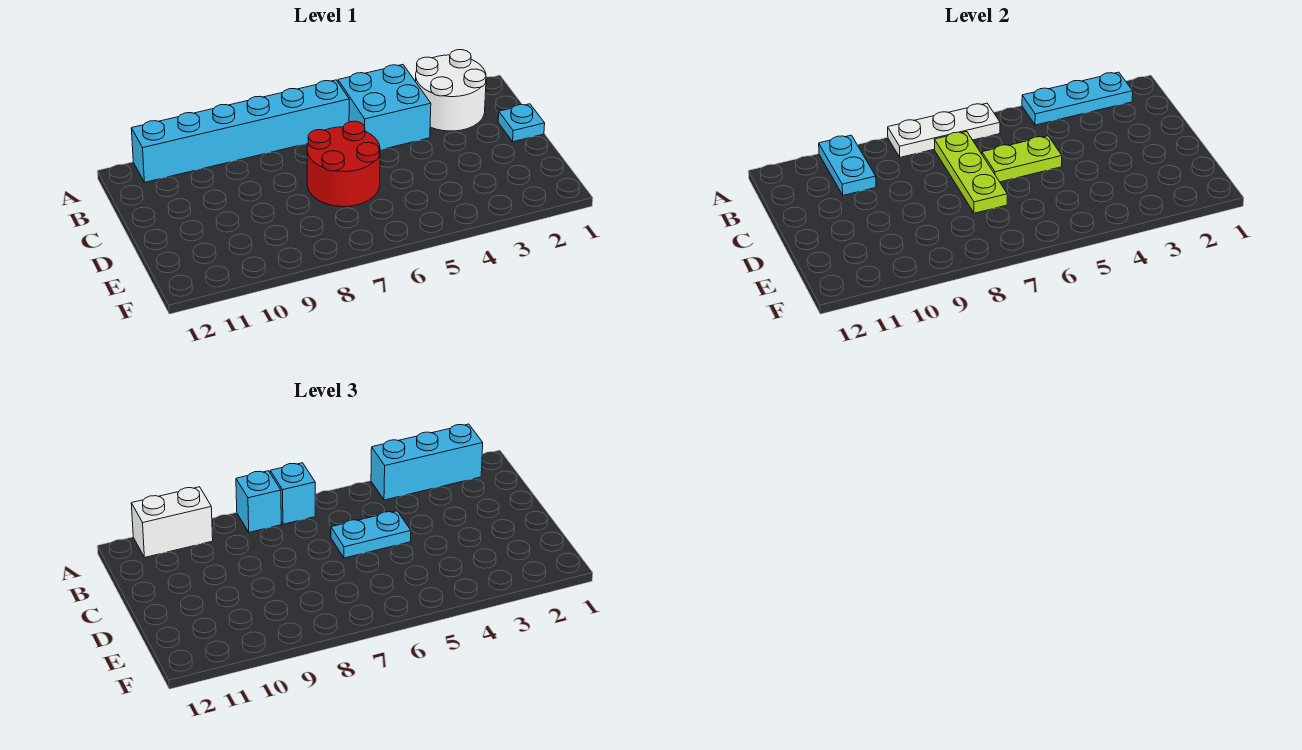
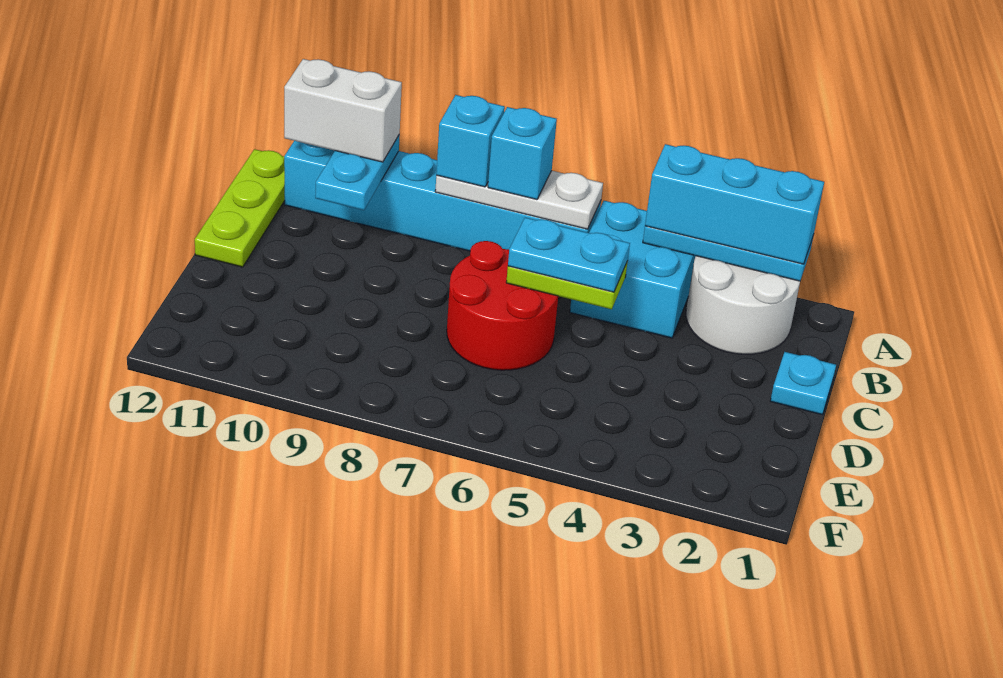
lime plate B7:D7 level 2 -> lime plate A12:C12 level 1

